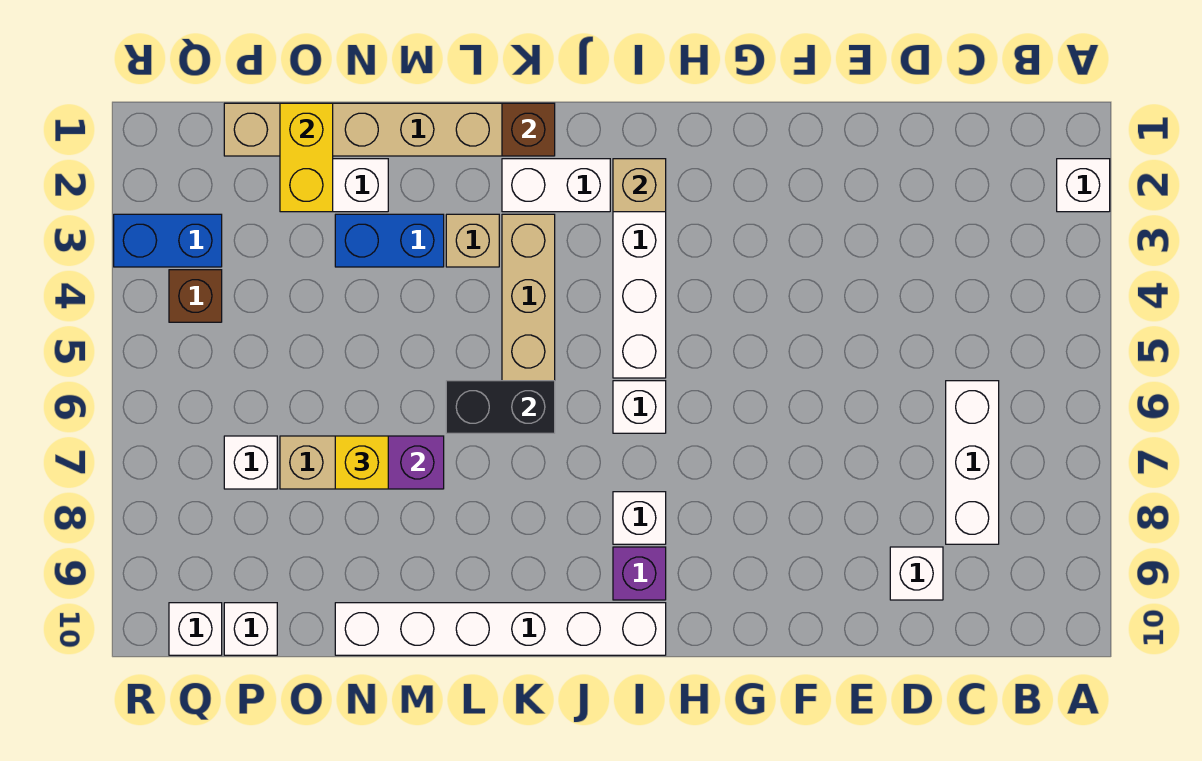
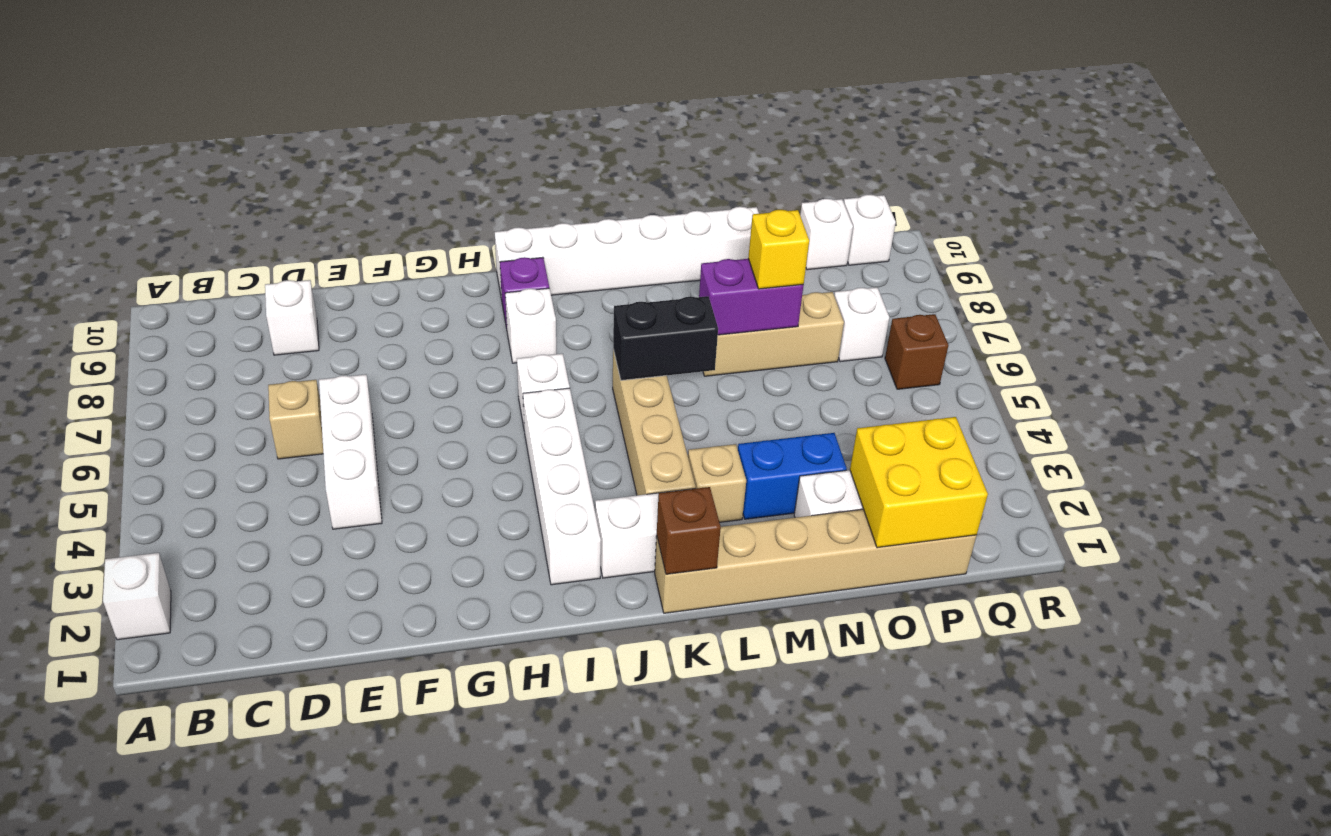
white brick C6:C8 level 1 -> white brick E4:E6 level 1
tan brick I2 level 2 -> tan brick D6 level 1
yellow brick O1:O2 level 2 -> yellow brick O1:P2 level 2
blue brick Q3:R3 level 1 -> none
brown brick Q4 level 1 -> brown brick Q6 level 1

